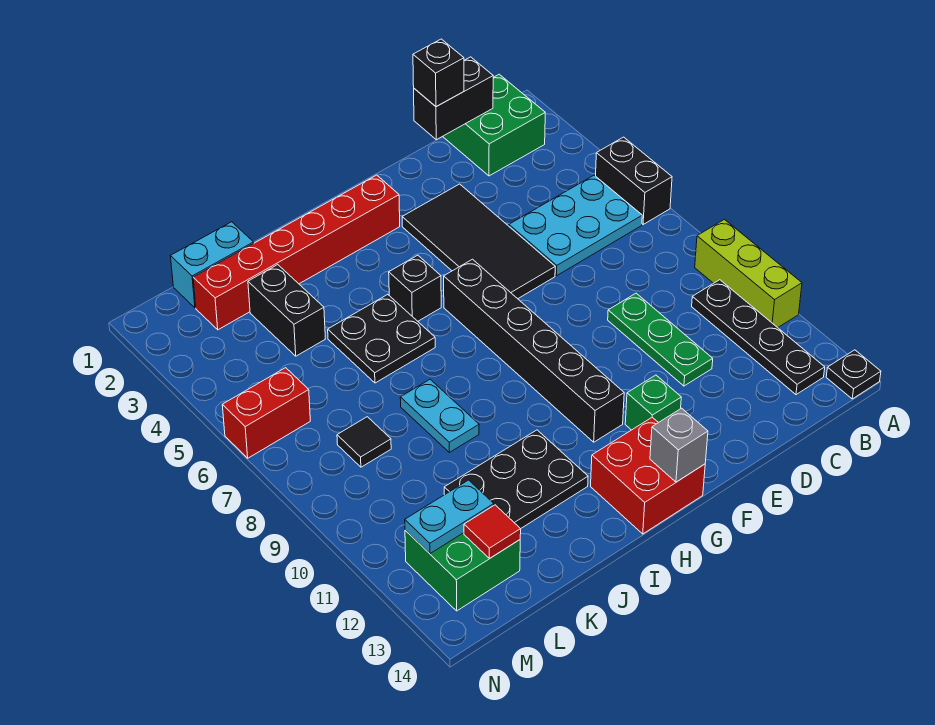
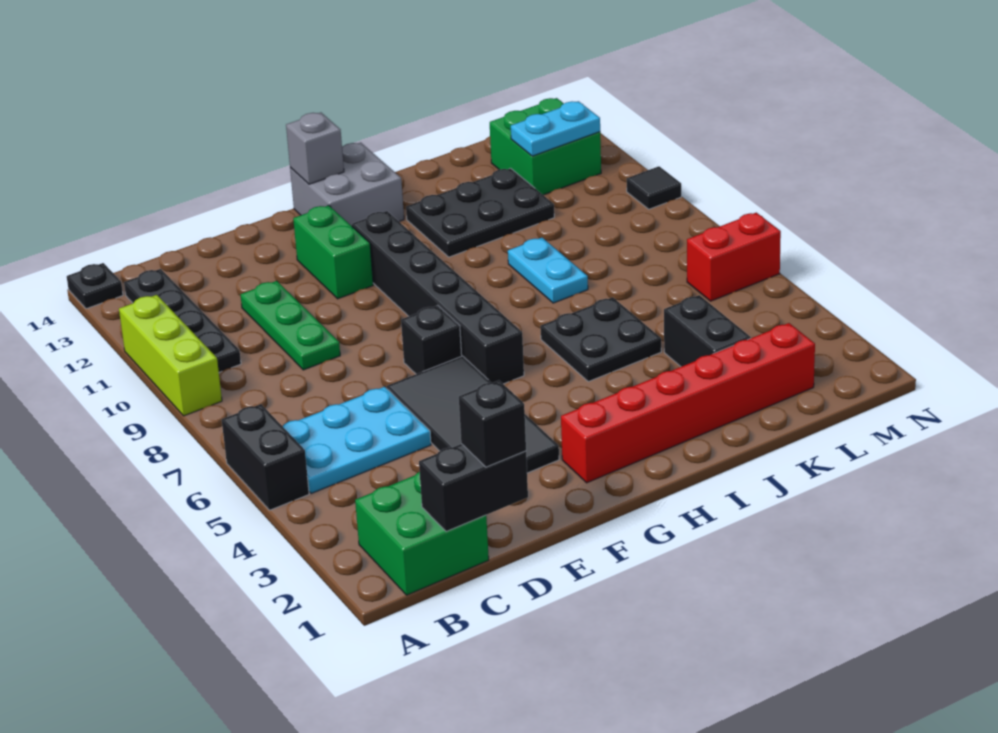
green brick F12 level 1 -> green brick F11:F12 level 1
red brick G13:H14 level 1 -> grey brick G13:H14 level 1
black brick H5 level 1 -> black brick F7 level 1
cyan brick K1:L1 level 1 -> none
black tile L8 level 1 -> black tile N10 level 1
red tile L13 level 2 -> none

